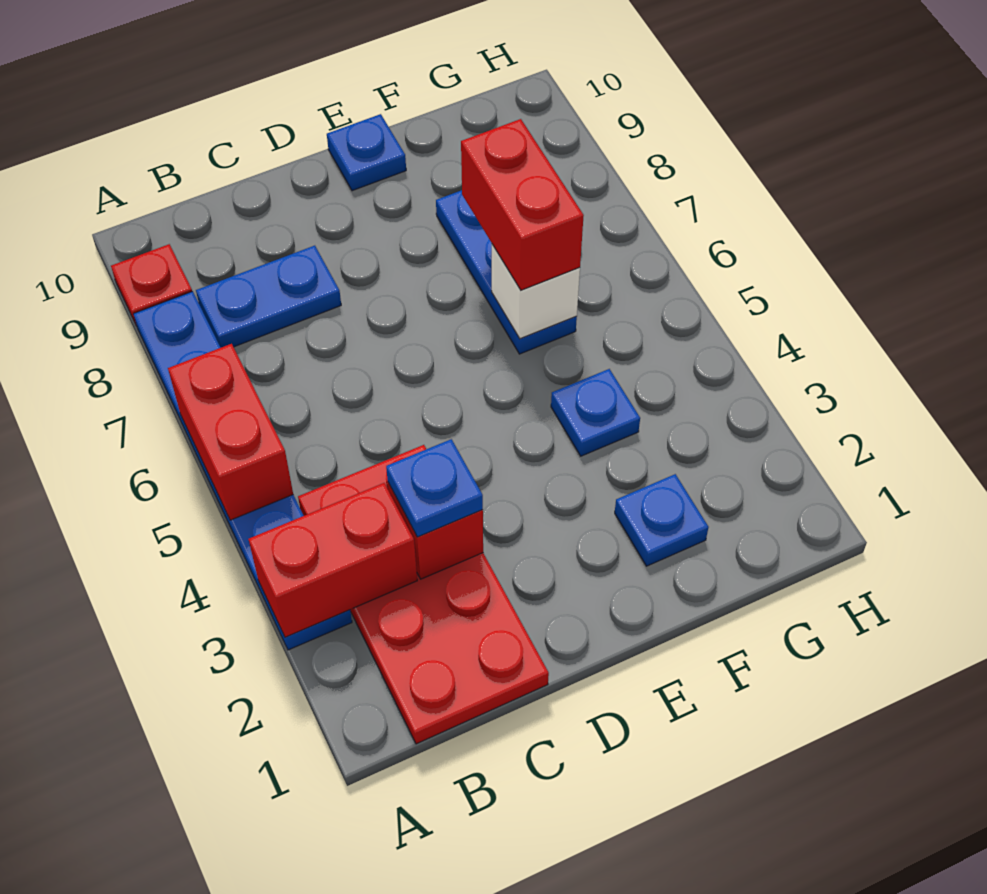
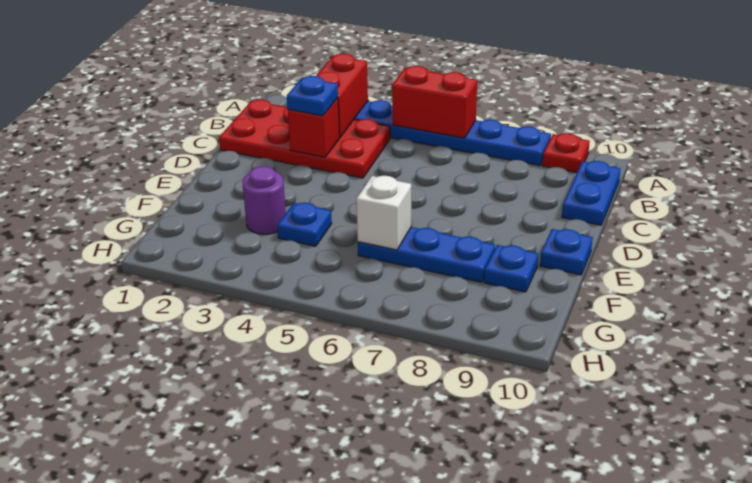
blue plate B8:C8 level 1 -> blue plate B10:C10 level 1
blue plate F2 level 1 -> blue plate F9 level 1
none -> purple round brick F3 level 1
red brick F6:F7 level 3 -> none

